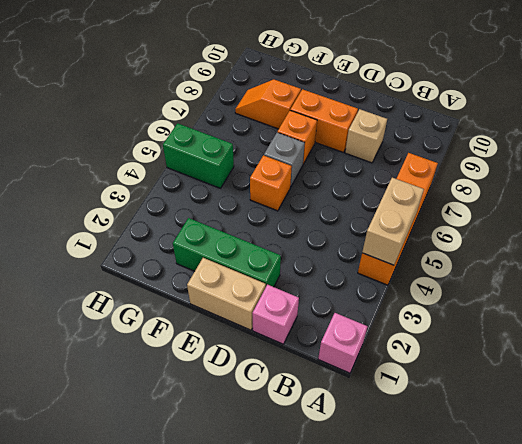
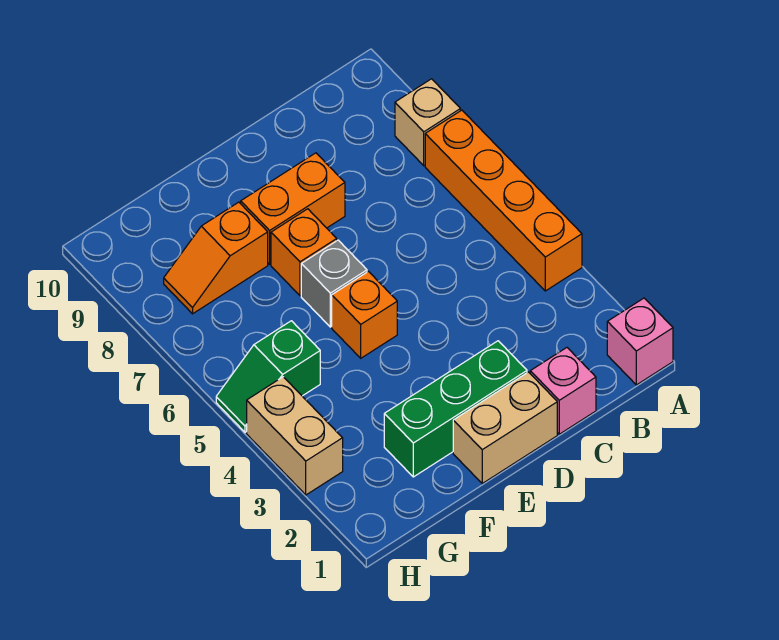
tan brick A4:A5 level 2 -> tan brick H3:H4 level 1
tan brick C8 level 1 -> tan brick A8 level 1
green brick G5:H5 level 1 -> green slope G5:H5 level 1 top G

